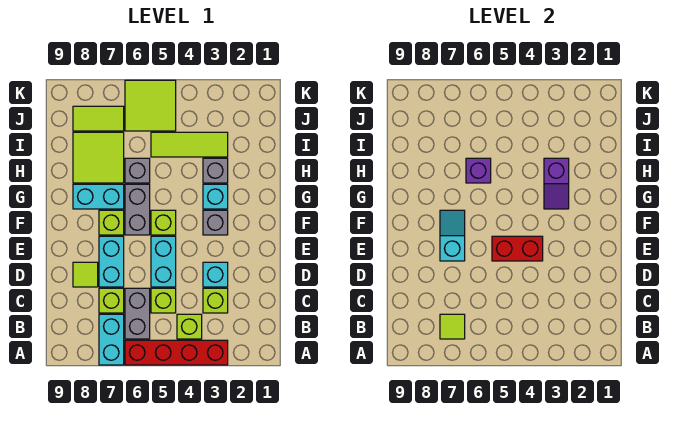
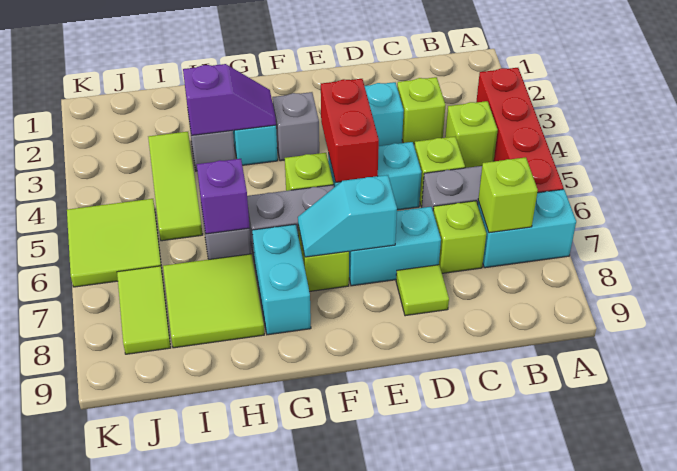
lime tile B7 level 2 -> lime brick B7 level 2

